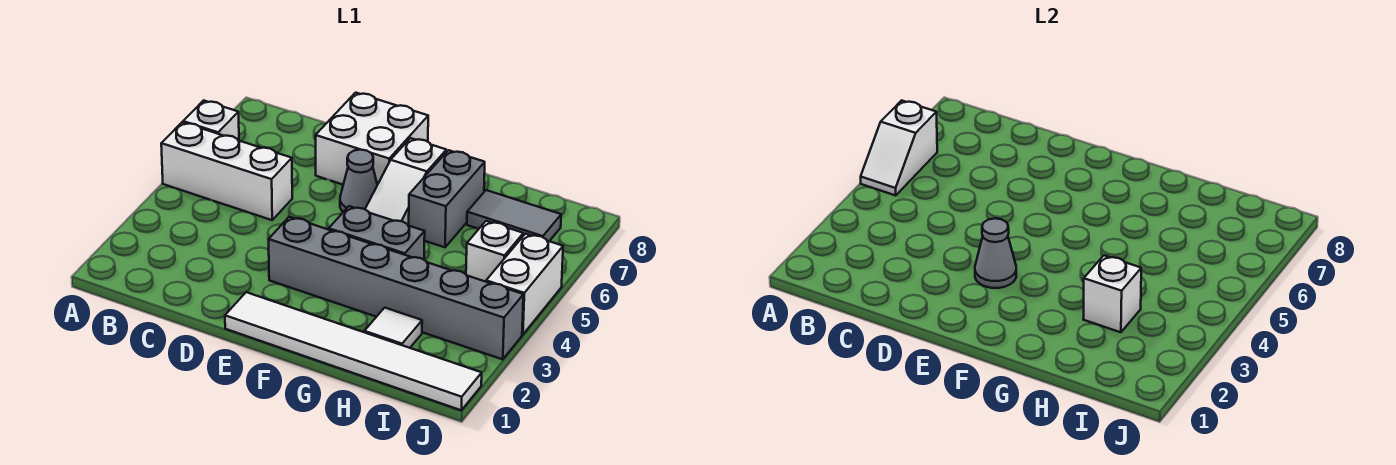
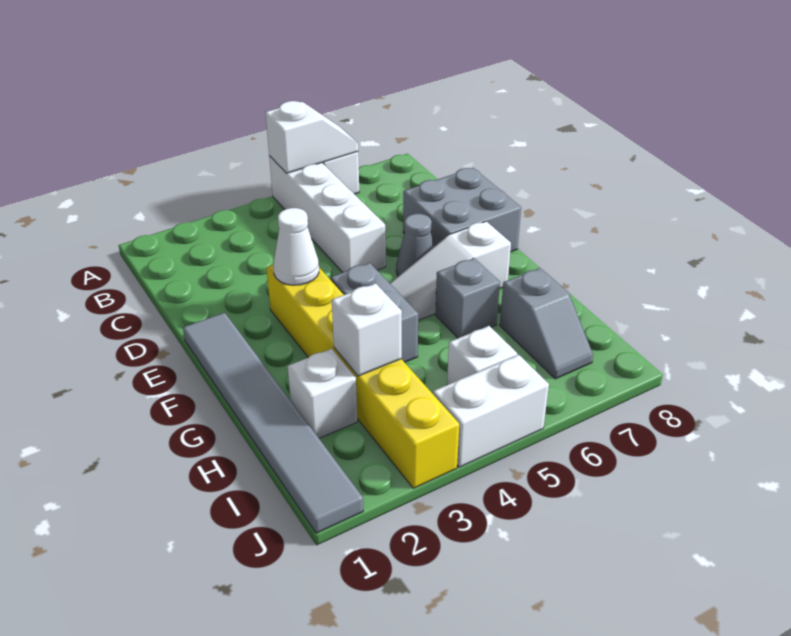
white brick A5:C5 level 1 -> white brick A5:D5 level 1
white slope A5:A6 level 2 top 6 -> white slope A5:A6 level 2 top 5
white brick D7:E8 level 1 -> grey brick D7:E8 level 1
white tile E1:J1 level 1 -> grey tile E1:J1 level 1
grey brick E3:J3 level 1 -> yellow brick E3:J3 level 1
grey cone E3 level 2 -> white cone E3 level 2
grey brick G6:G7 level 1 -> grey brick G6 level 1
white tile H2 level 1 -> white brick H2 level 1
grey tile H7:I7 level 1 -> grey slope H7:I7 level 1 top H

